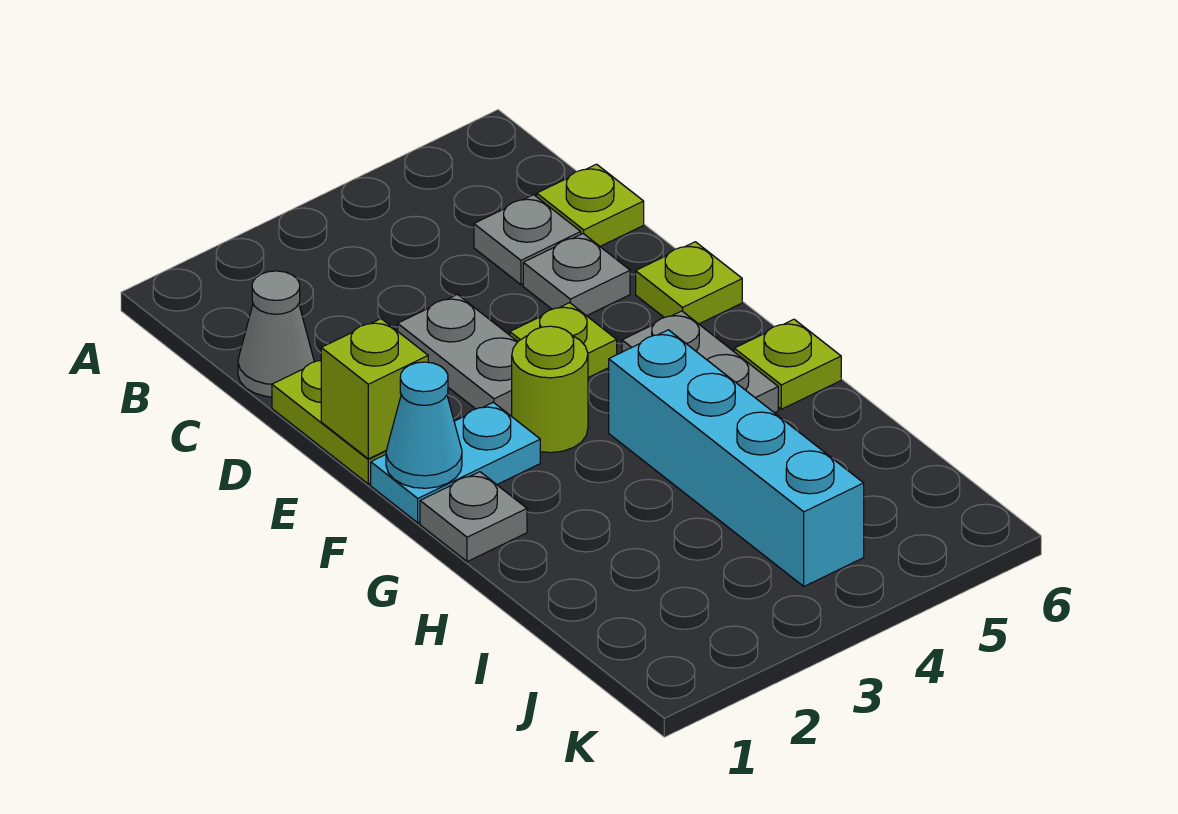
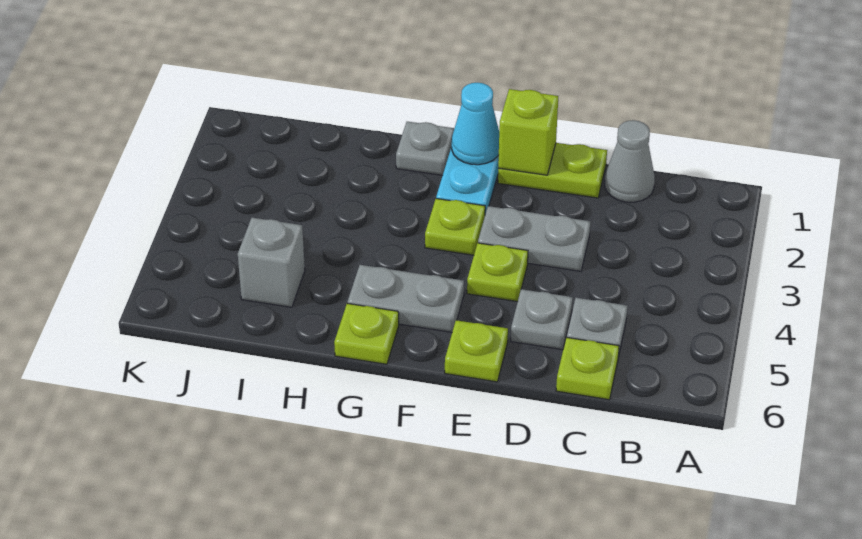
lime round brick F3 level 1 -> lime plate F3 level 1
cyan brick G4:J4 level 1 -> none
none -> grey brick I5 level 1

